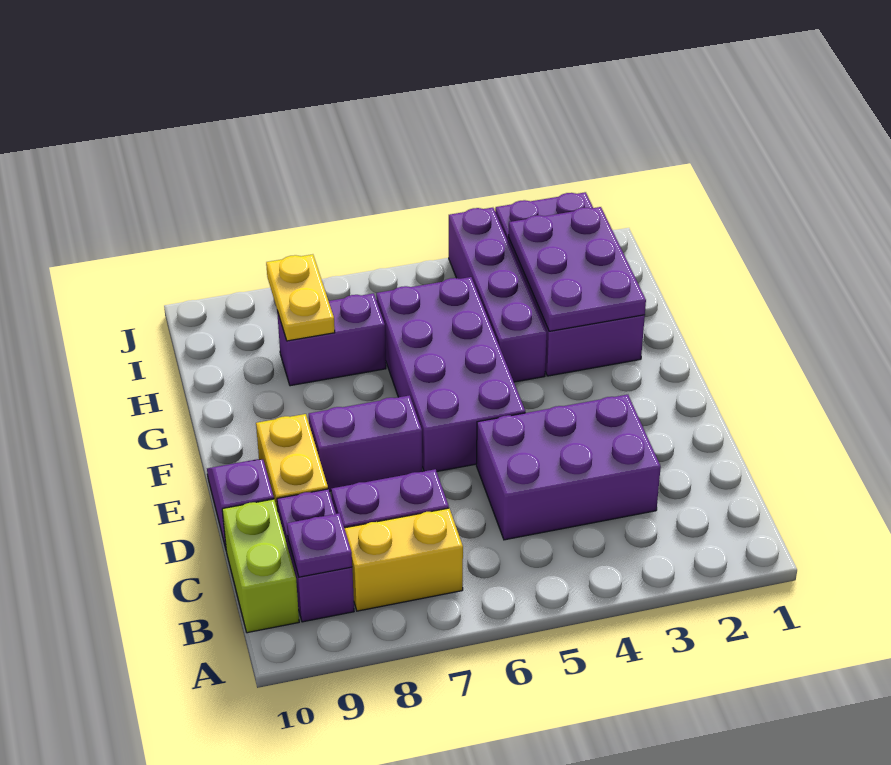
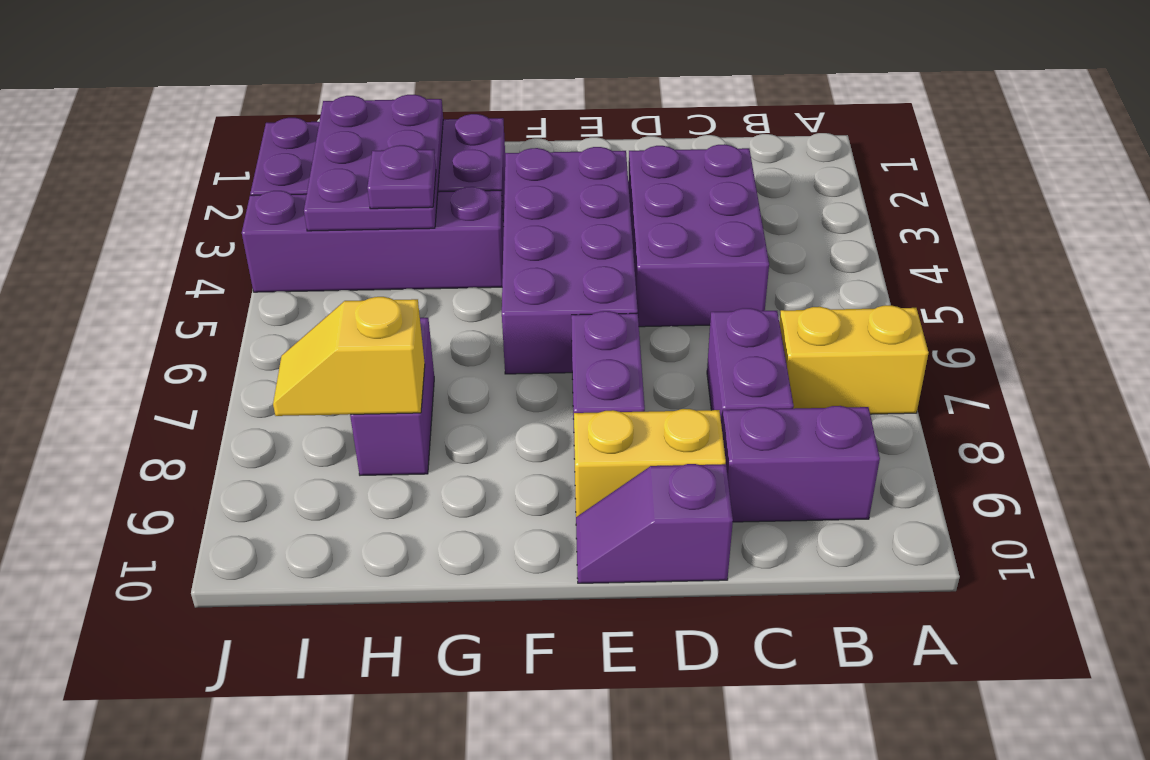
yellow brick B7:B8 level 1 -> yellow brick A7:B7 level 1
purple plate B9 level 2 -> purple plate H4 level 3
lime brick B10:C10 level 1 -> none
purple brick E5:H6 level 1 -> purple brick E3:F6 level 1
purple plate G2:I3 level 2 -> purple plate H2:I4 level 2
yellow plate H8:I8 level 2 -> yellow slope H8:I8 level 2 top H

